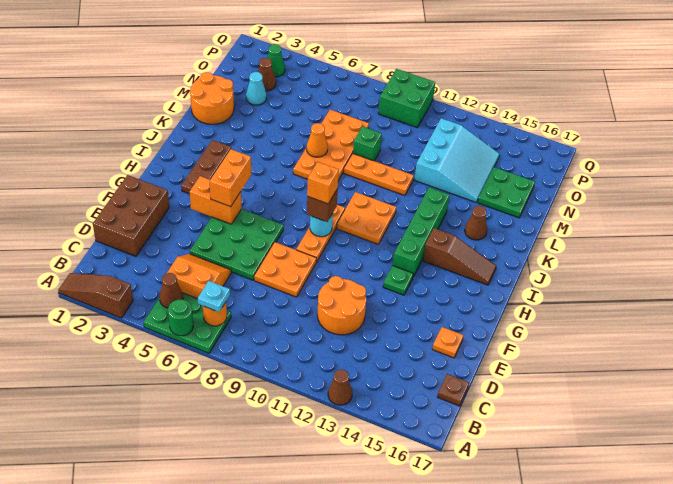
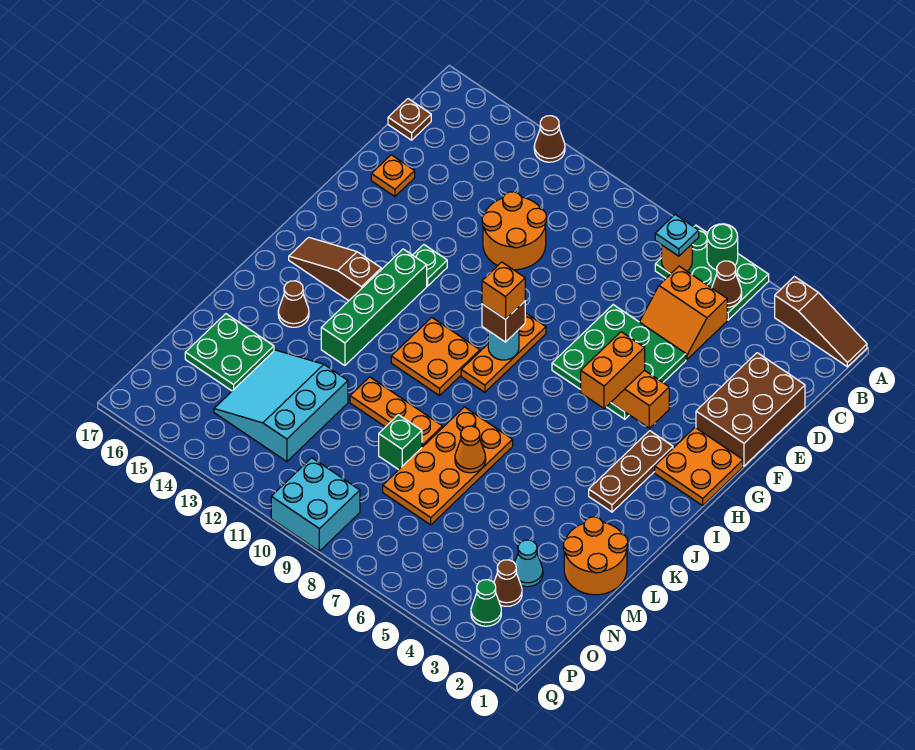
orange plate E8:F9 level 1 -> orange plate G1:H2 level 1
green brick P9:Q10 level 1 -> cyan brick P9:Q10 level 1

